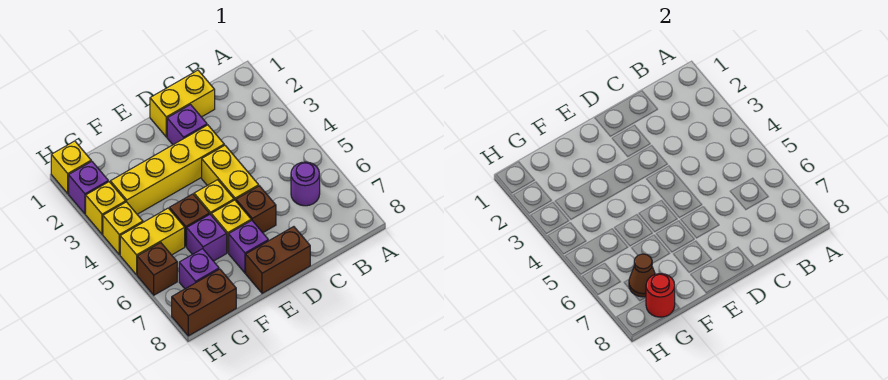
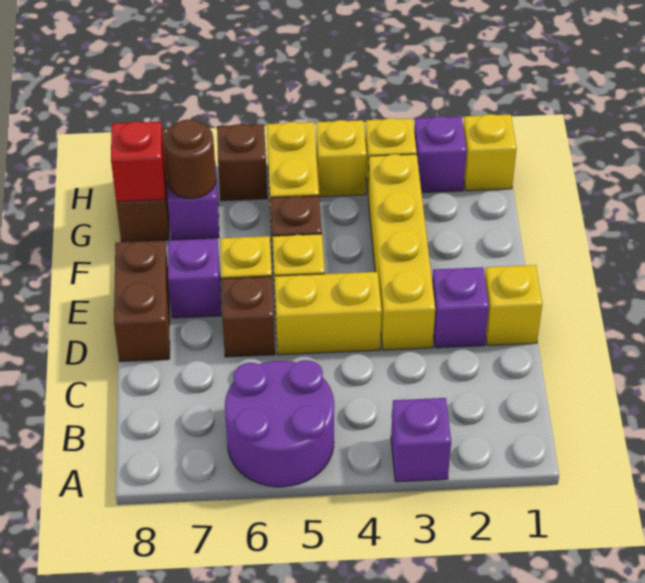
purple round brick B6 level 1 -> purple round brick A5:B6 level 1
yellow brick C1:D1 level 1 -> yellow brick D1 level 1
purple brick F6 level 1 -> purple brick A3 level 1
brown cone G7 level 2 -> brown round brick G7 level 2
red round brick G8 level 2 -> red brick G8 level 2

